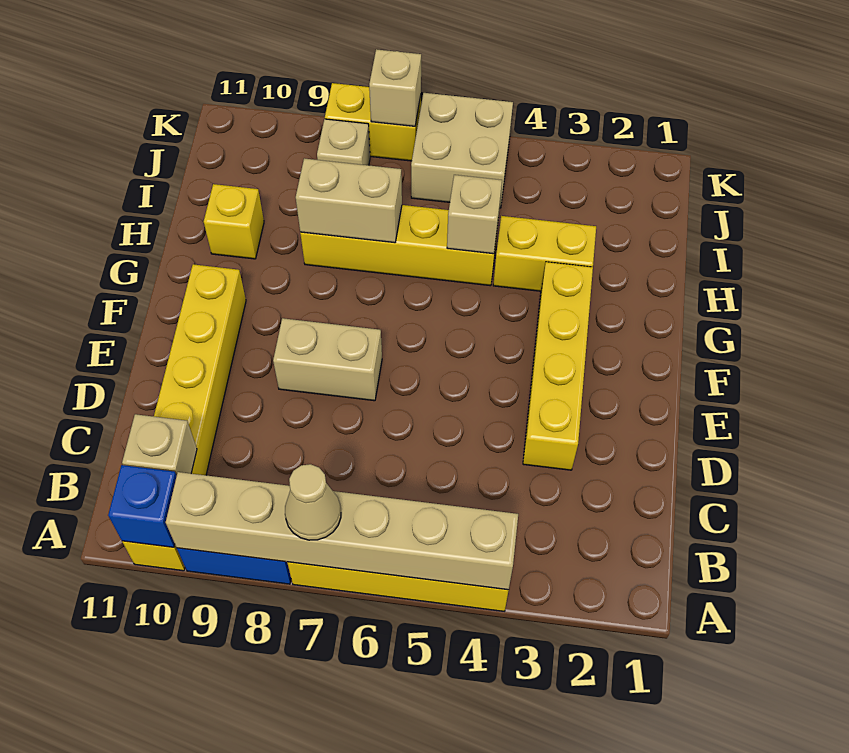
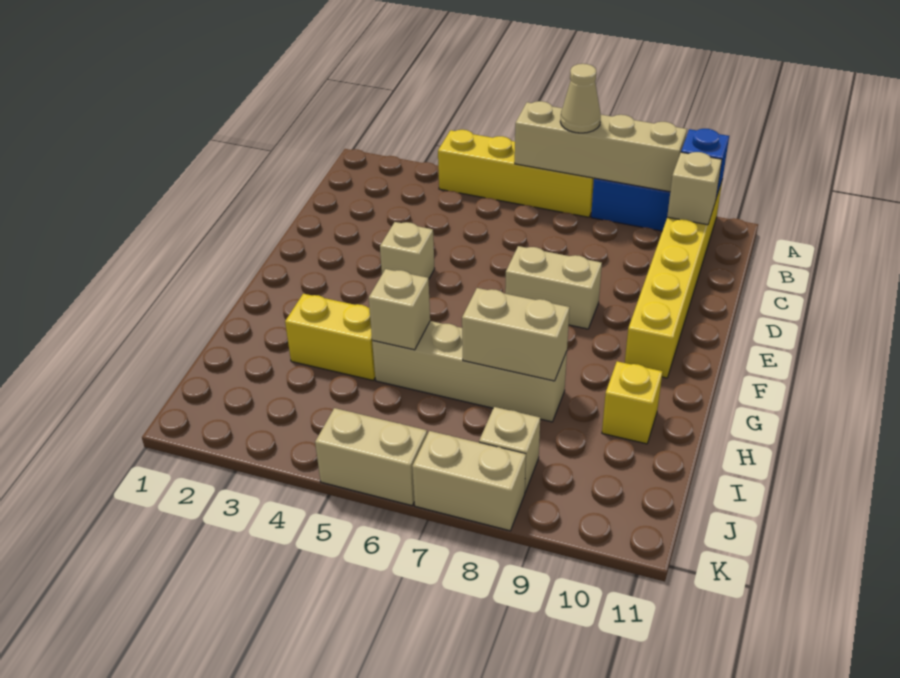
tan brick A4:A9 level 2 -> tan brick A6:A9 level 2
yellow brick D3:G3 level 1 -> none
yellow brick H5:H8 level 1 -> tan brick H5:H8 level 1
tan brick J5:K6 level 1 -> tan brick K5:K6 level 1
yellow brick K7:K8 level 1 -> tan brick K7:K8 level 1
tan brick K7 level 2 -> tan brick E4 level 1

